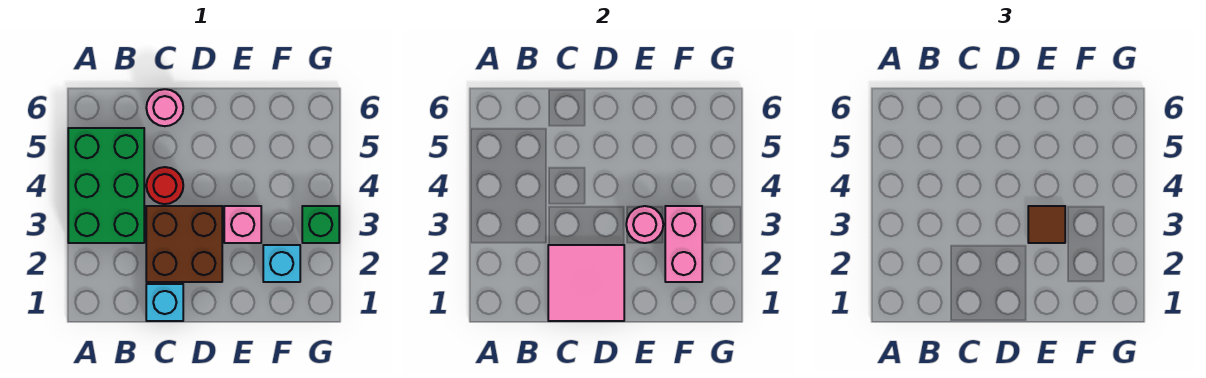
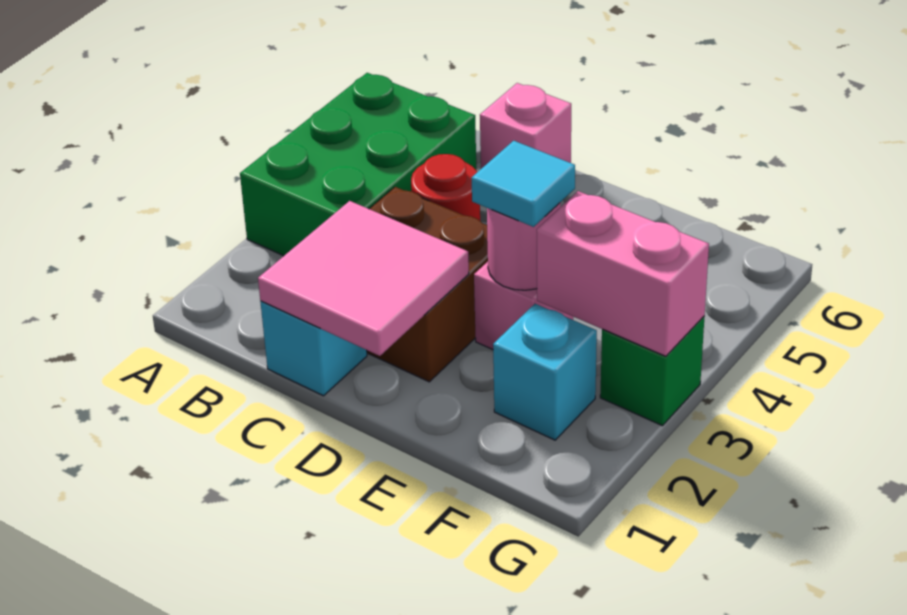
pink round brick C6 level 1 -> pink brick C6 level 1
brown tile E3 level 3 -> cyan tile E3 level 3
pink brick F2:F3 level 2 -> pink brick F3:G3 level 2

